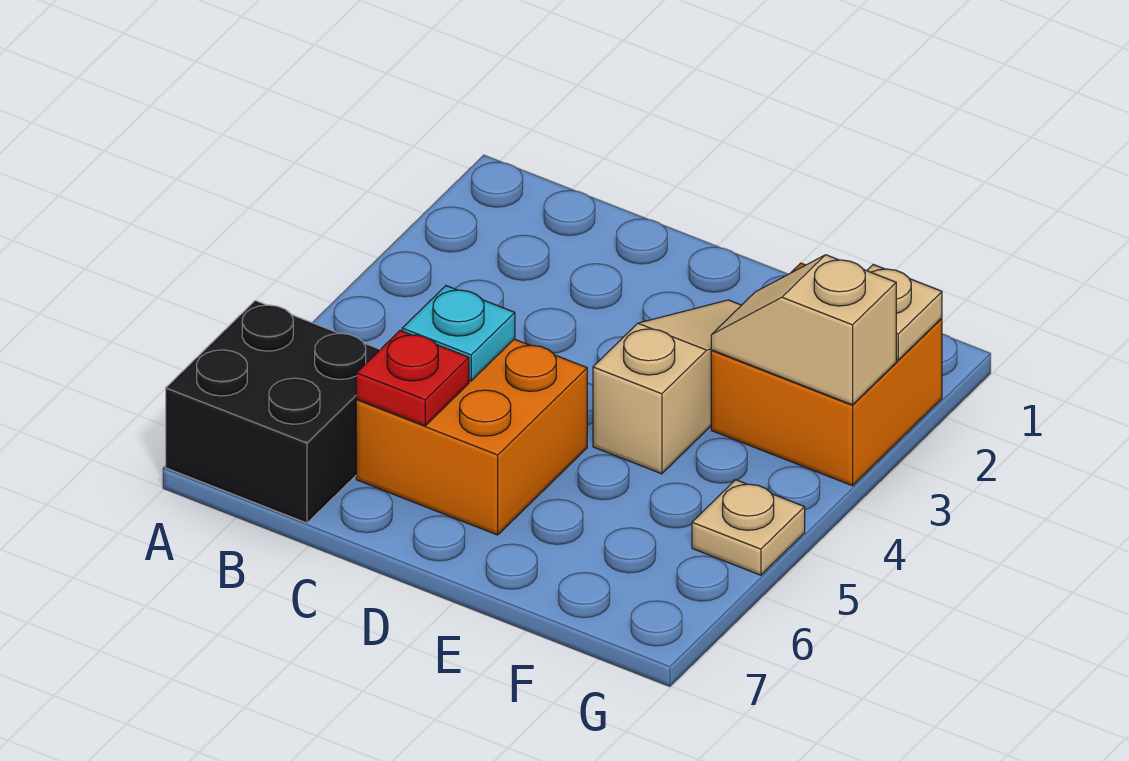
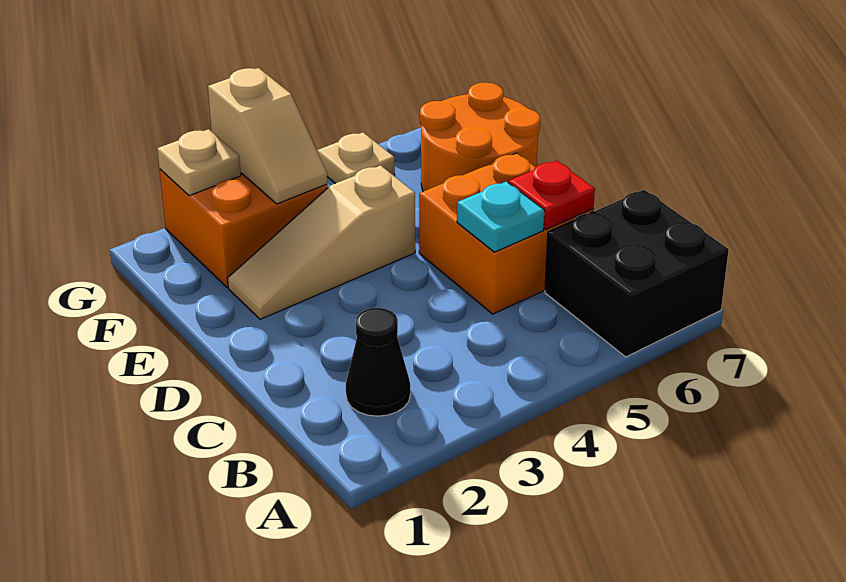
none -> black cone B2 level 1
none -> orange round brick E6:F7 level 1

